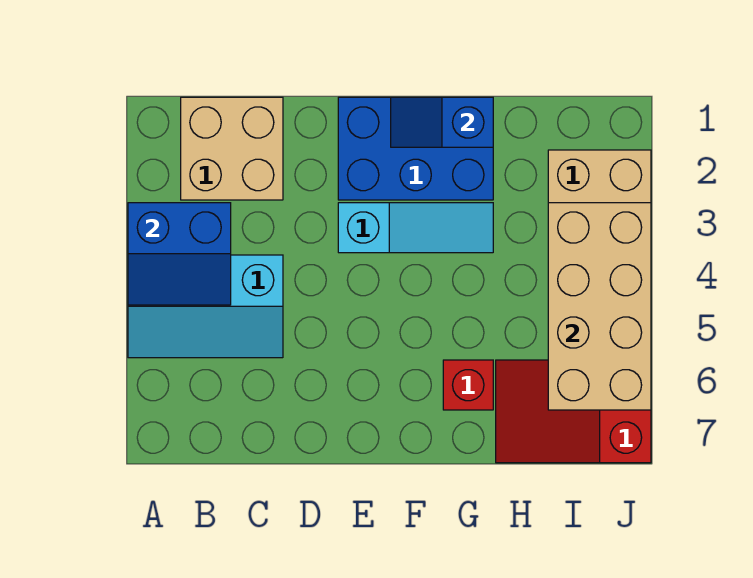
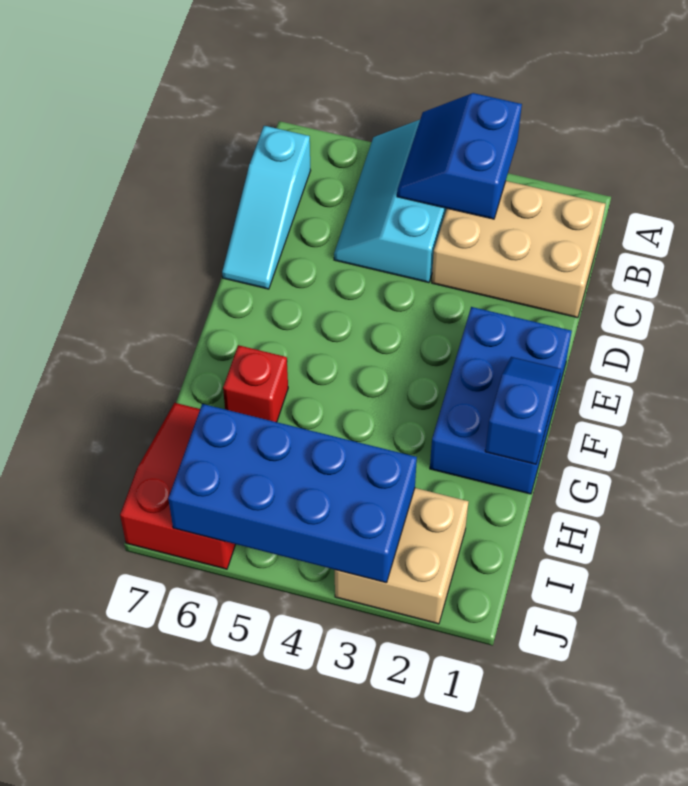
tan brick B1:C2 level 1 -> tan brick B1:C3 level 1
cyan slope E3:G3 level 1 top E -> cyan slope B7:D7 level 1 top B
tan brick I3:J6 level 2 -> blue brick I3:J6 level 2

